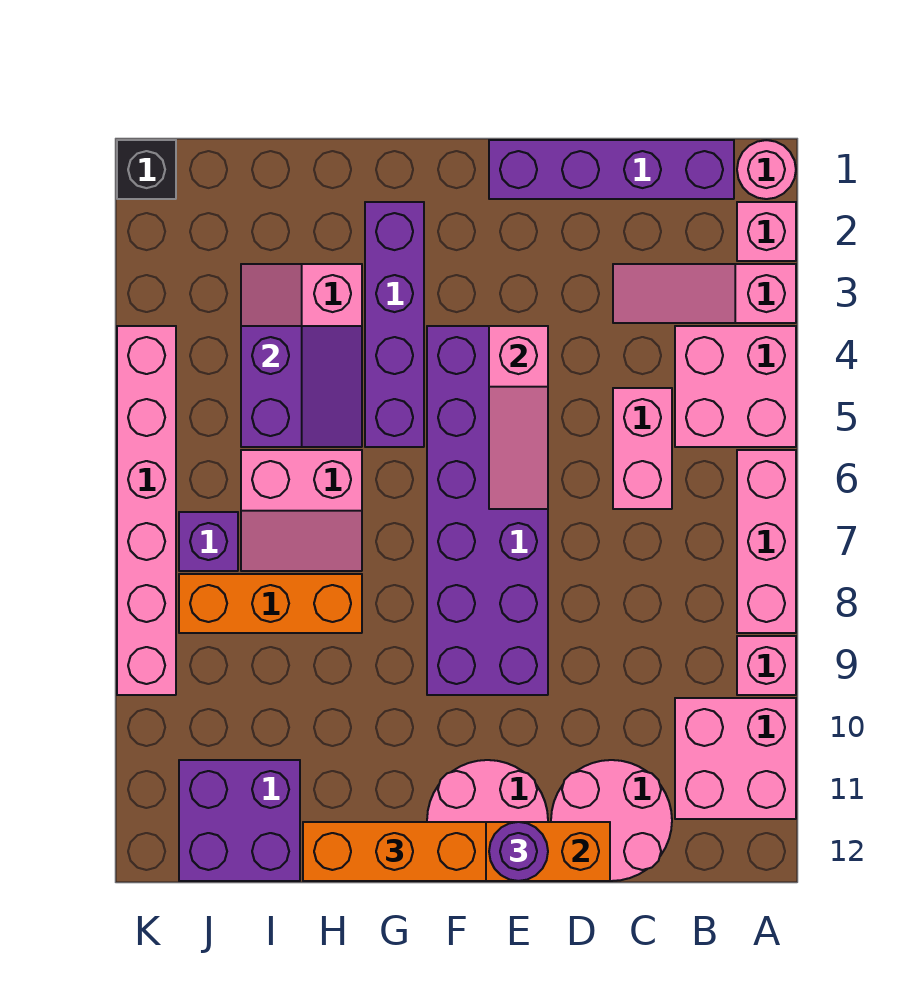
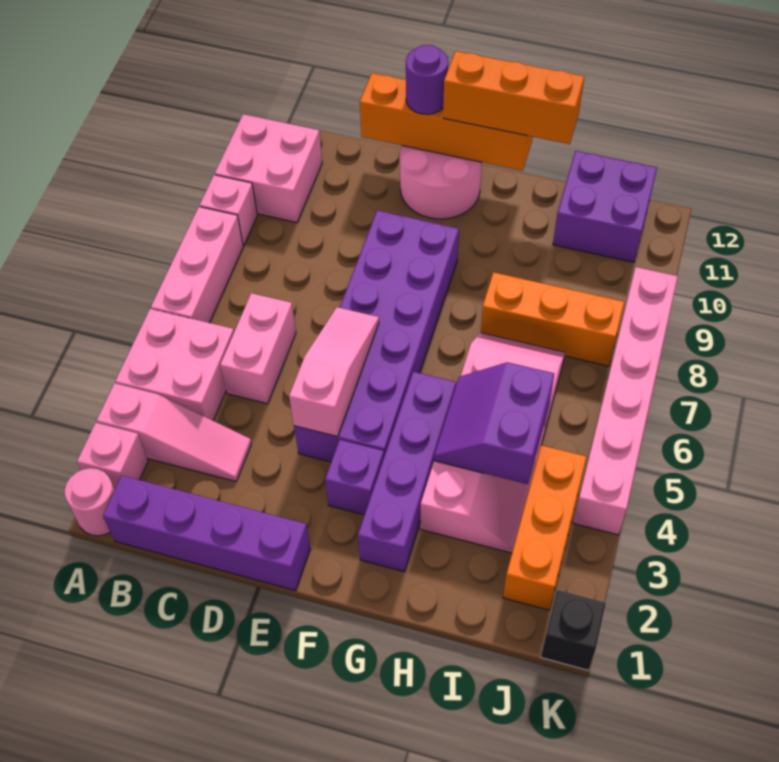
pink round brick C11:D12 level 1 -> none
none -> orange brick J2:J4 level 1
purple brick J7 level 1 -> purple brick F3 level 1

